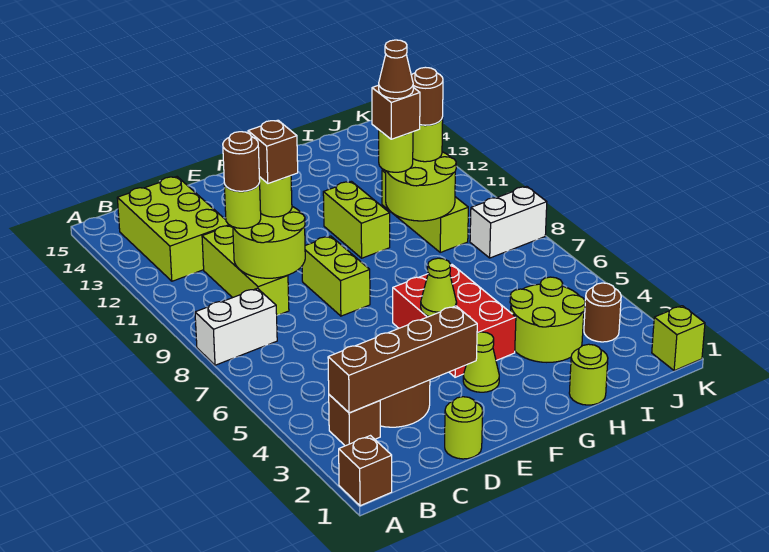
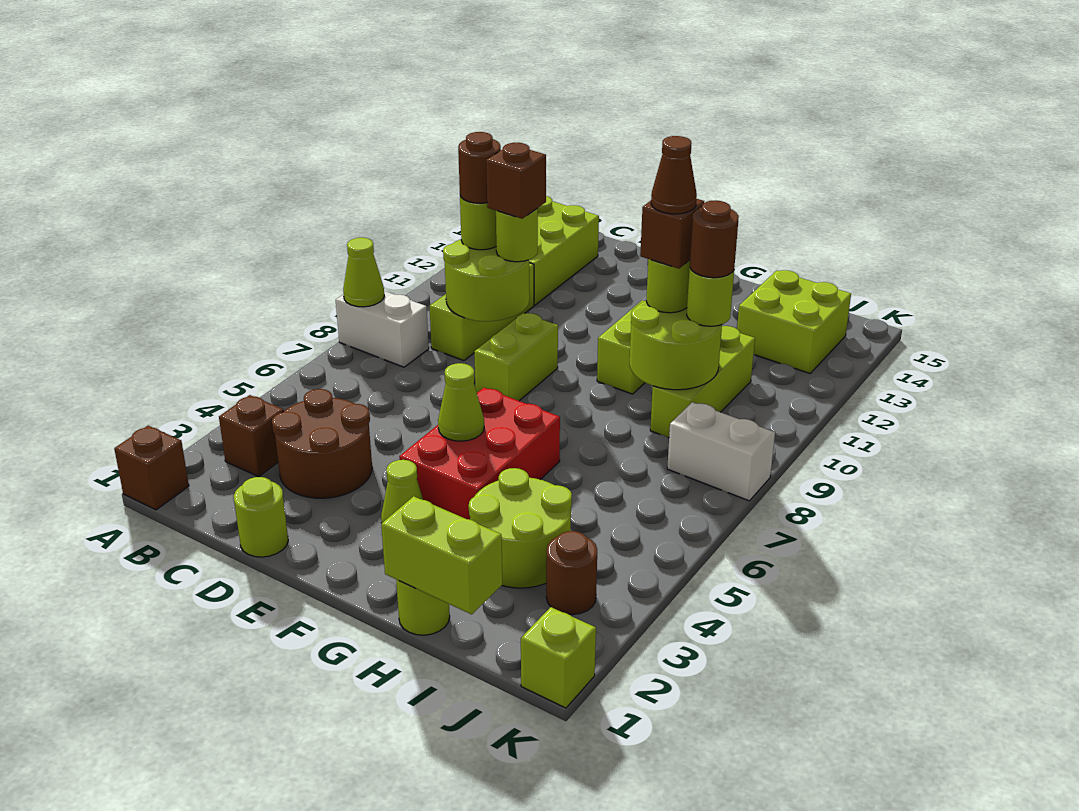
none -> lime cone A8 level 2
brown brick B3:E3 level 2 -> none
none -> lime brick H1:I1 level 2
none -> lime brick I13:J14 level 1

